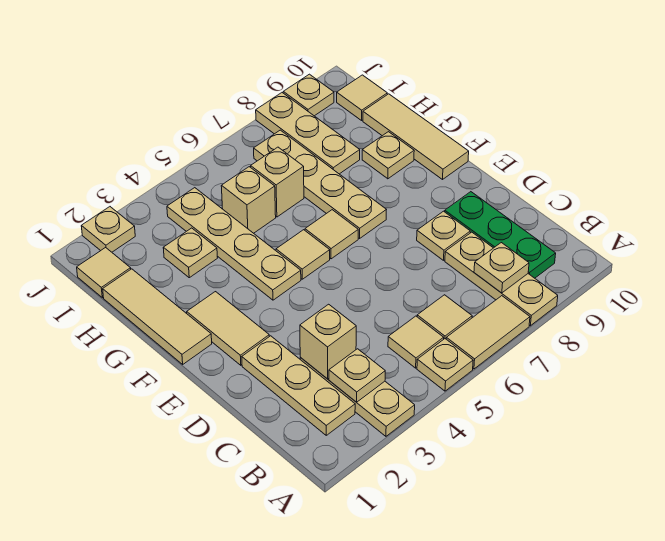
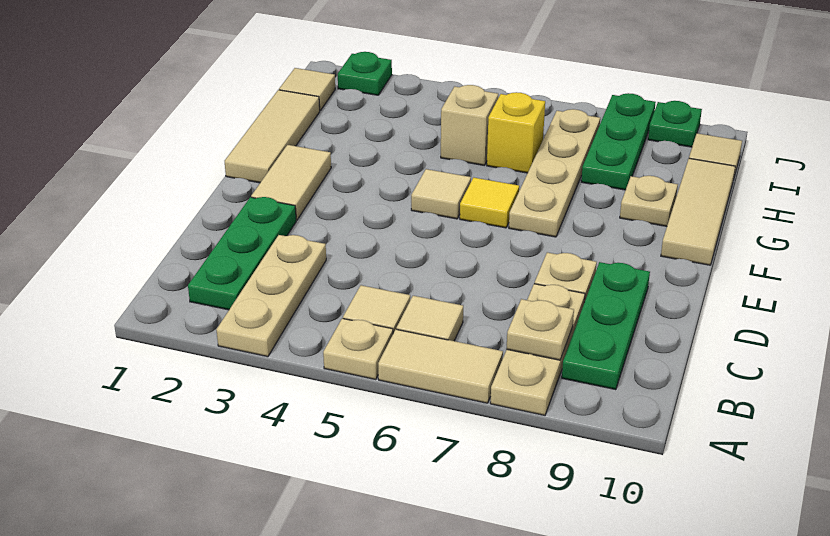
tan plate B2:D2 level 1 -> green plate B2:D2 level 1
tan plate B3 level 2 -> none
tan brick C3 level 2 -> none
tan plate F4:I4 level 1 -> none
tan tile F6 level 1 -> yellow tile F6 level 1
tan plate H3 level 1 -> none
tan brick H6 level 1 -> yellow brick H6 level 1
tan plate H8:J8 level 1 -> green plate H8:J8 level 1
tan plate J2 level 1 -> green plate J2 level 1
tan plate J9 level 1 -> green plate J9 level 1

